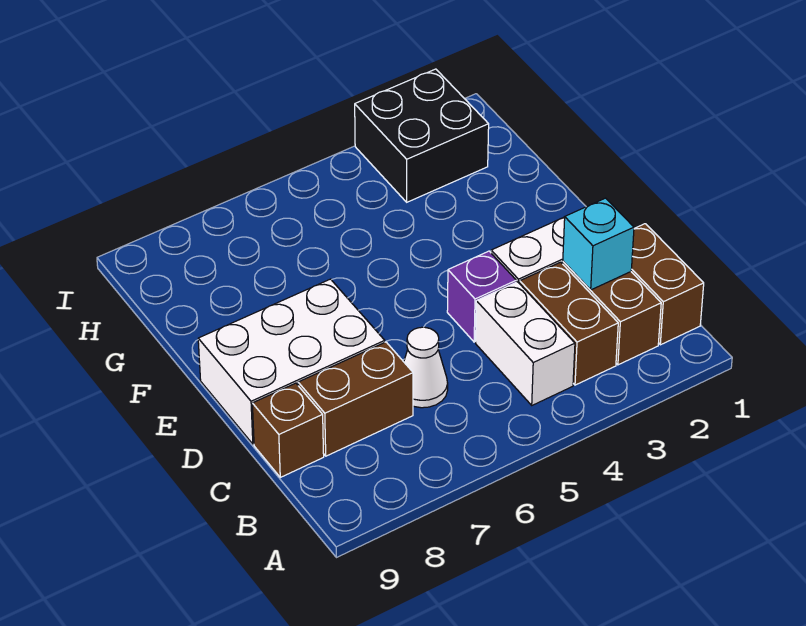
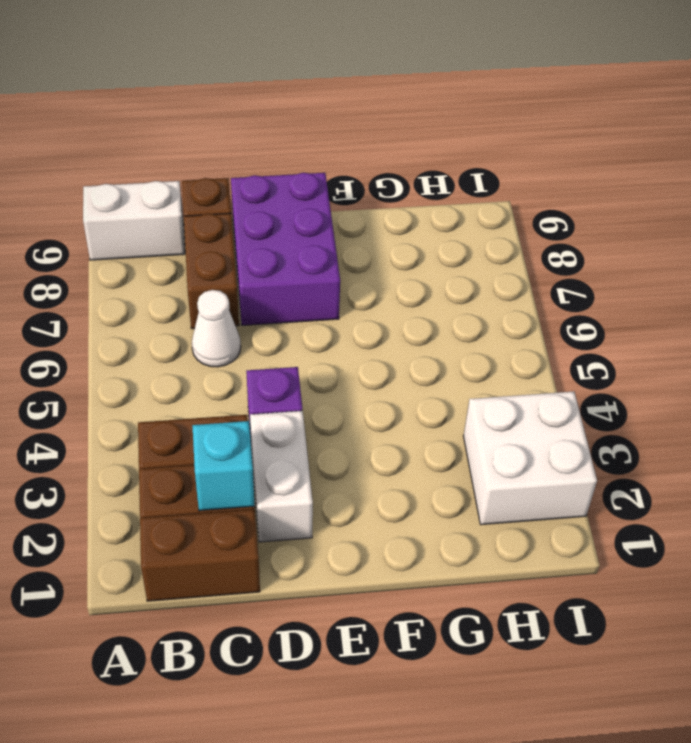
white brick B4:C4 level 1 -> white brick A9:B9 level 1
white brick D7:E9 level 1 -> purple brick D7:E9 level 1
black brick H2:I3 level 1 -> white brick H2:I3 level 1

